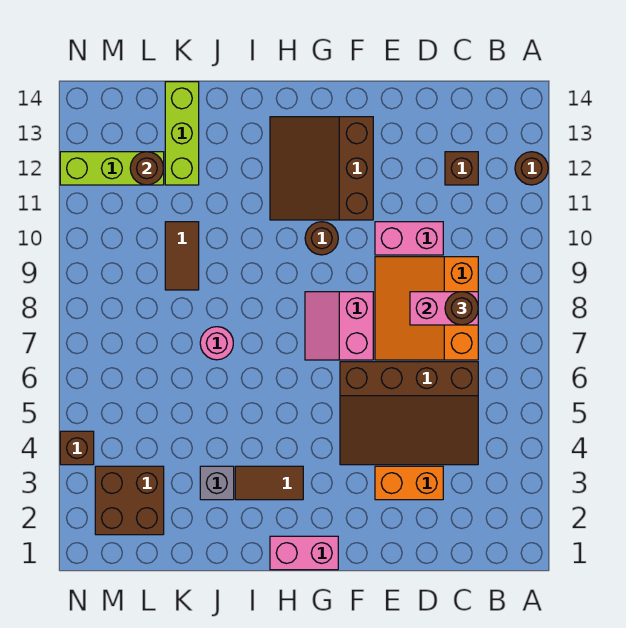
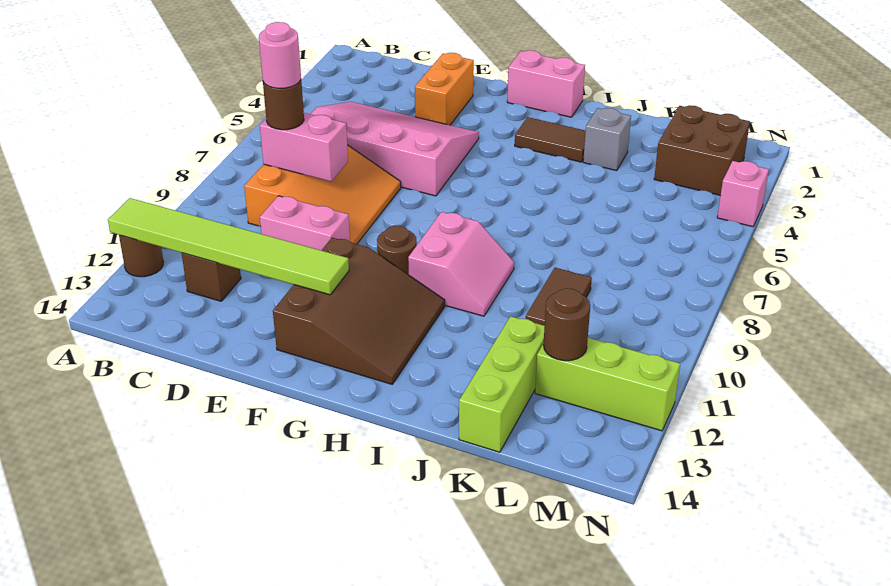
none -> lime tile A12:F12 level 2
brown slope C4:F6 level 1 top 6 -> pink slope C4:F6 level 1 top 6
orange brick D3:E3 level 1 -> orange brick E2:E3 level 1
pink slope F7:G8 level 1 top F -> pink slope H9:I10 level 1 top H
pink round brick J7 level 1 -> pink round brick C8 level 4
brown brick N4 level 1 -> pink brick N4 level 1

